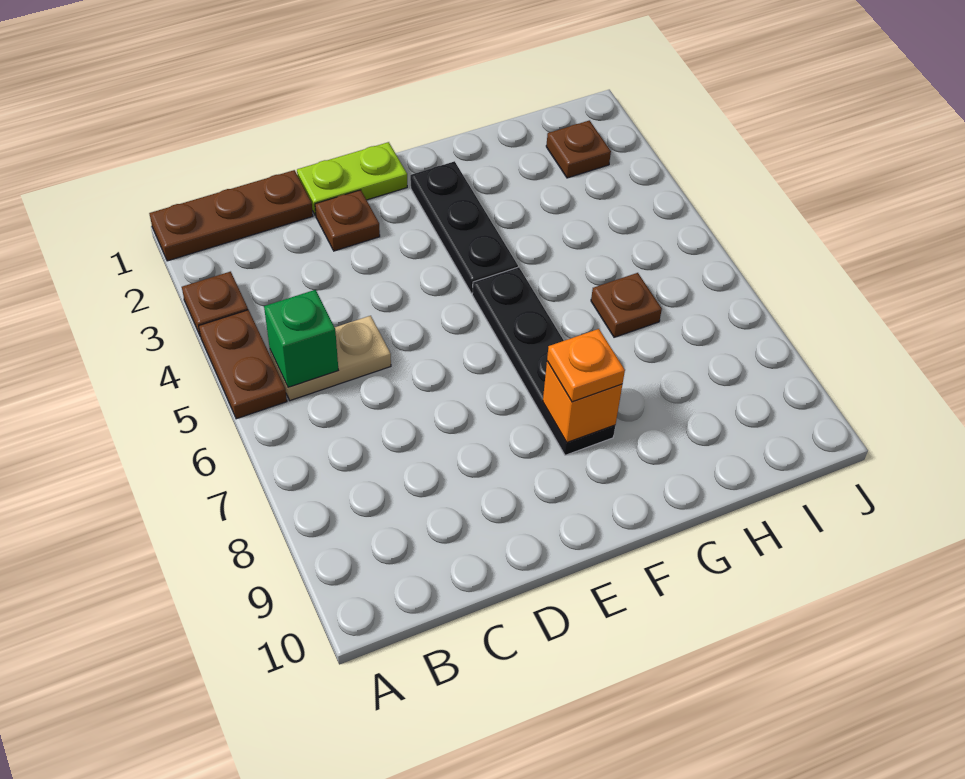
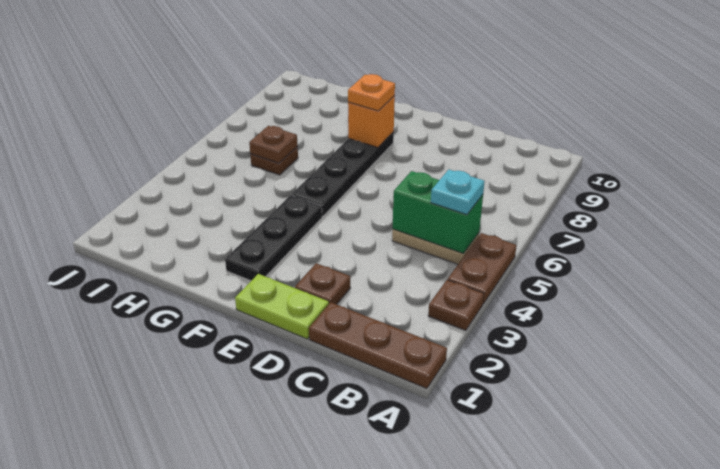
green brick B5 level 2 -> green brick B5:C5 level 2
none -> cyan plate B5 level 3
brown plate I2 level 1 -> brown plate H6 level 2

